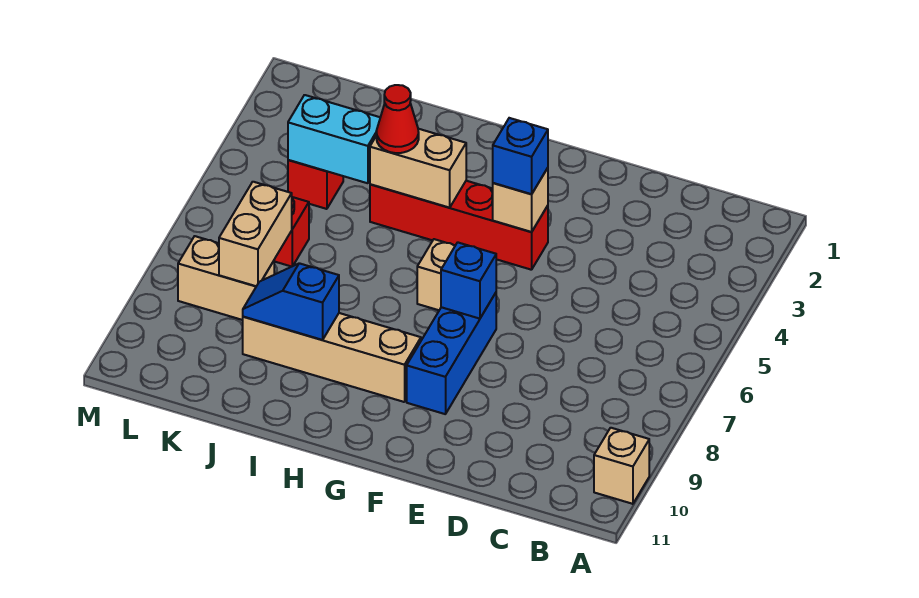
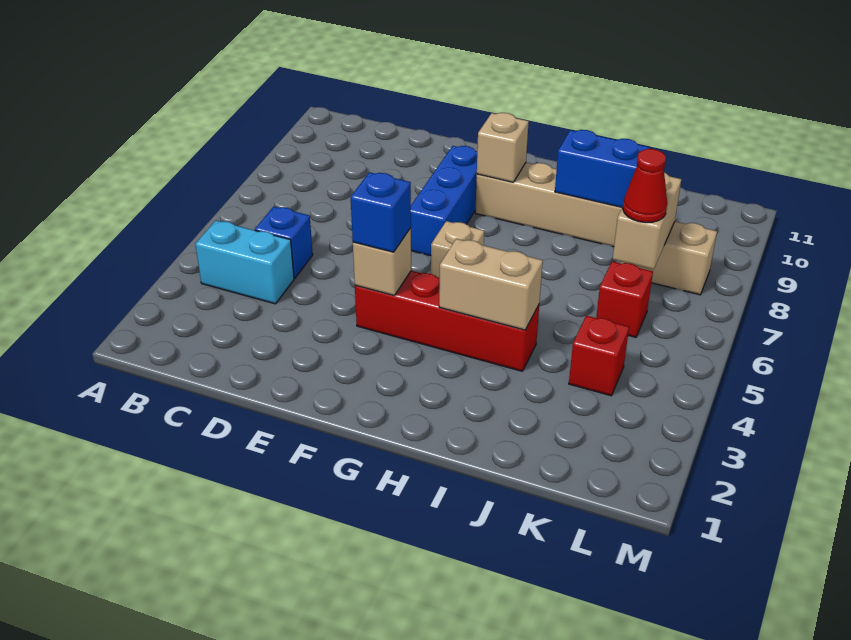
tan brick A10 level 1 -> tan brick G9 level 2
blue brick F7 level 2 -> blue brick C5 level 1
red cone I4 level 3 -> red cone K7 level 3
blue slope I9:J9 level 2 top I -> blue brick I9:J9 level 2
cyan brick J4:K4 level 2 -> cyan brick B4:C4 level 1

